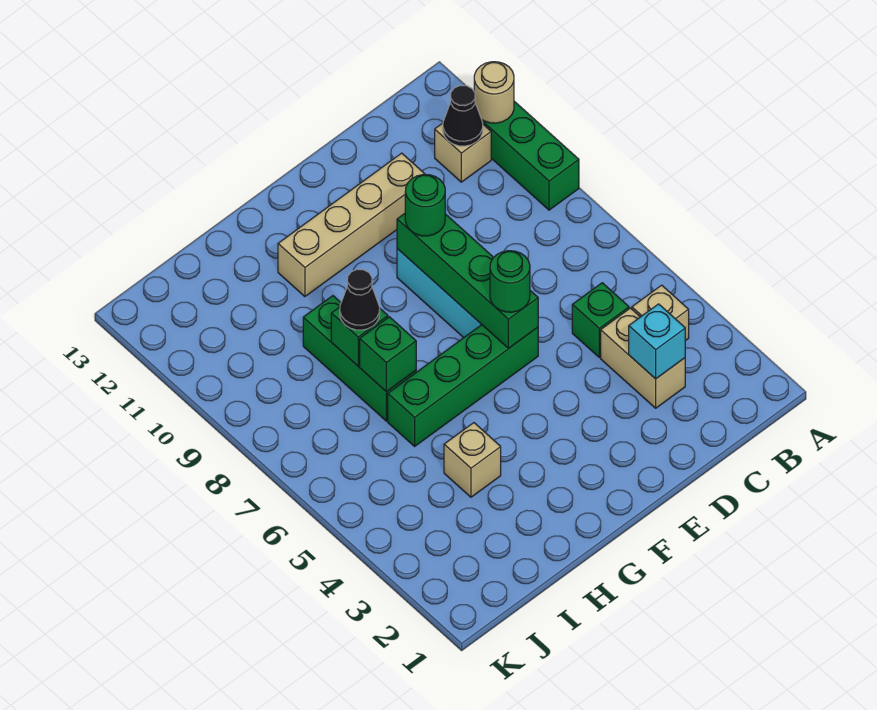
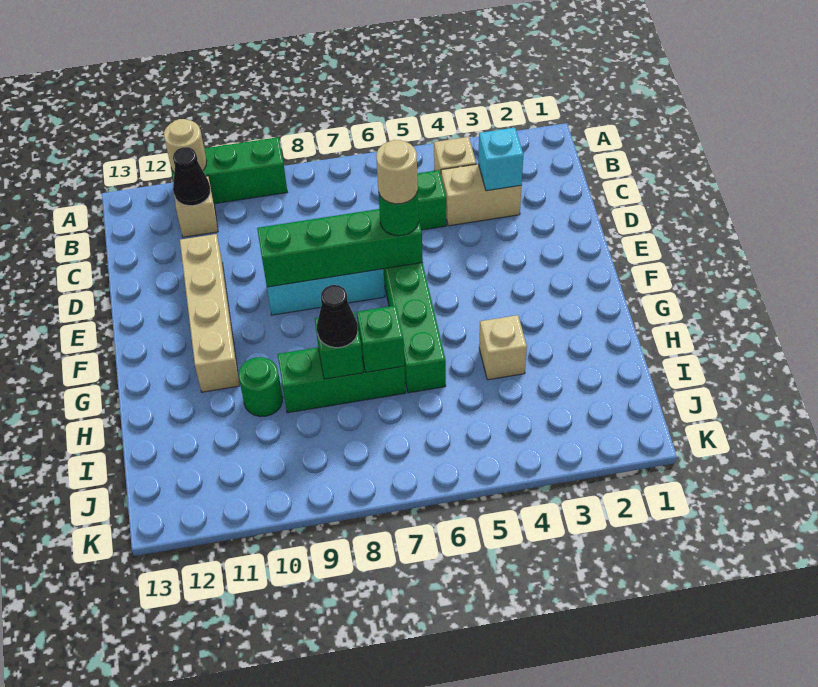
none -> tan round brick E6 level 4
green round brick E9 level 3 -> green round brick H10 level 1

